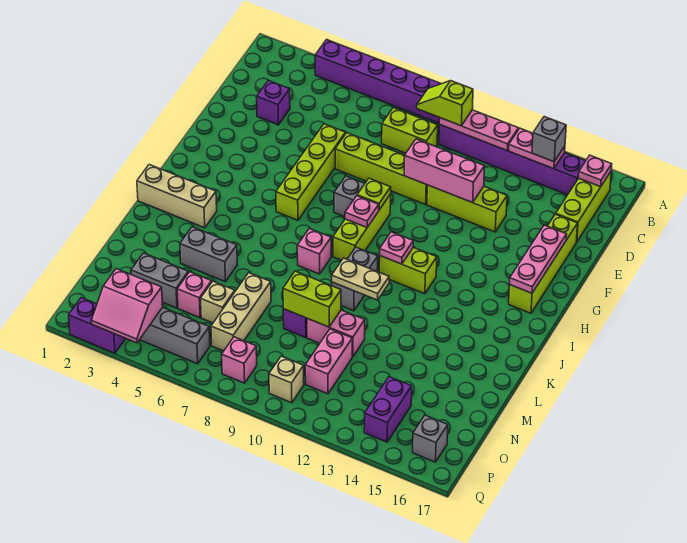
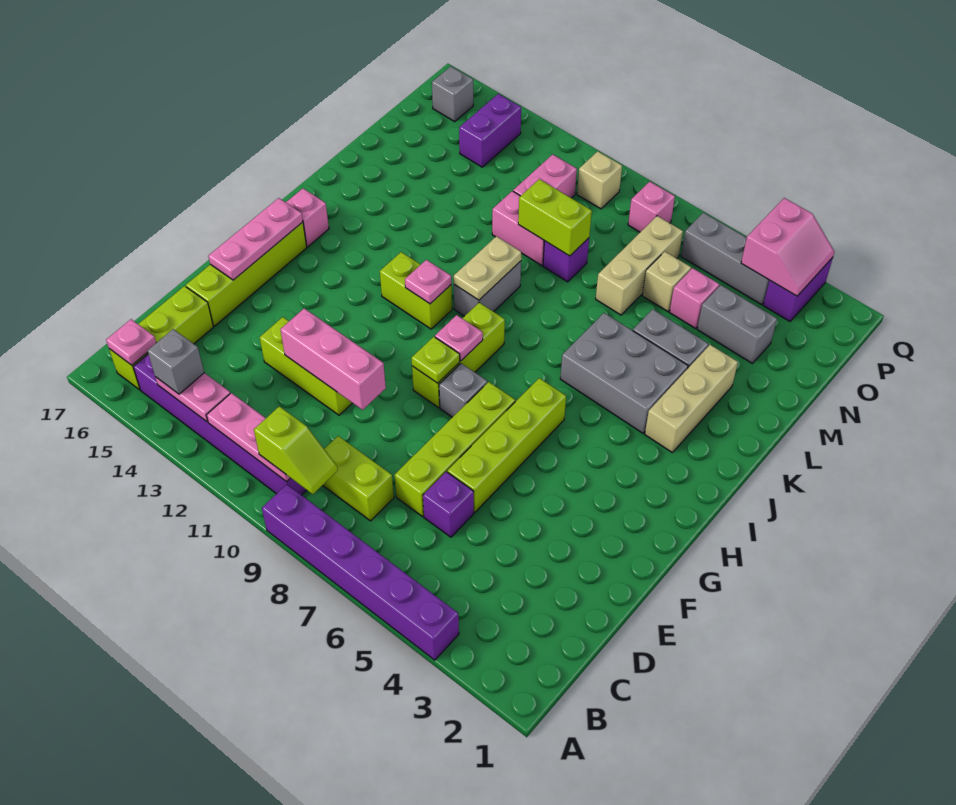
purple brick D3 level 1 -> purple brick D6 level 1
lime brick E7:E10 level 1 -> lime brick D7:G7 level 1
tan brick J1:J3 level 1 -> tan brick J3:L3 level 1
none -> grey brick J4:K6 level 1
pink brick J8 level 1 -> pink brick I16 level 1
tan plate K10:K11 level 2 -> tan plate J10:K10 level 2
pink slope P3:Q4 level 2 top P -> pink slope P3:Q4 level 2 top 4
purple brick Q2:Q3 level 1 -> purple brick P3:Q3 level 1

